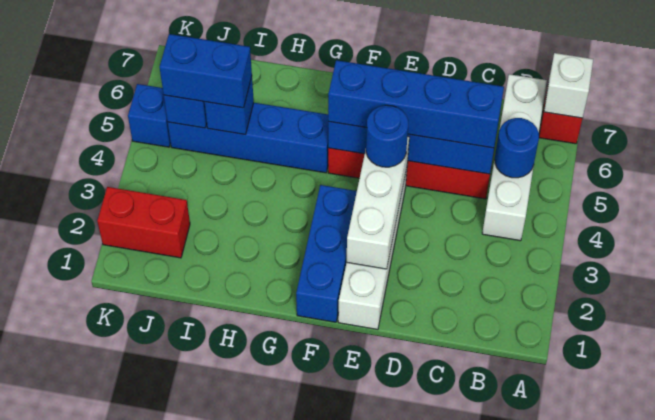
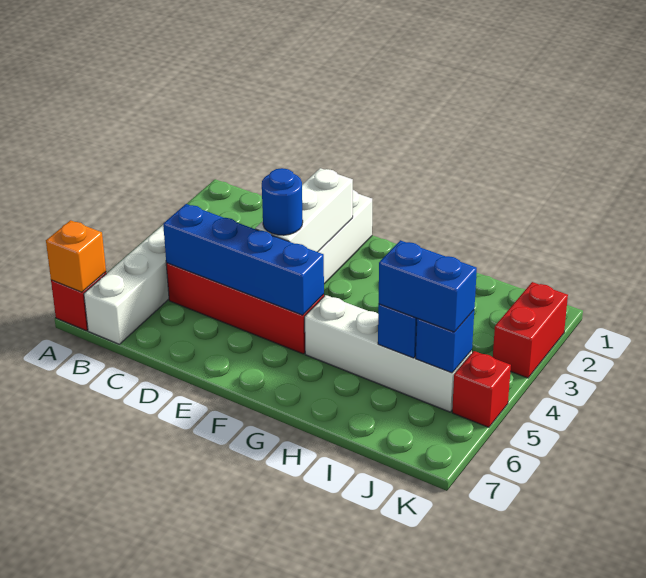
white brick A7 level 2 -> orange brick A7 level 2
blue round brick B5 level 2 -> none
blue brick C5:F5 level 3 -> none
blue brick F1:F3 level 1 -> none
blue brick G5:J5 level 1 -> white brick G5:J5 level 1
red brick J2:K2 level 1 -> red brick K2:K3 level 1
blue brick K5 level 1 -> red brick K5 level 1

